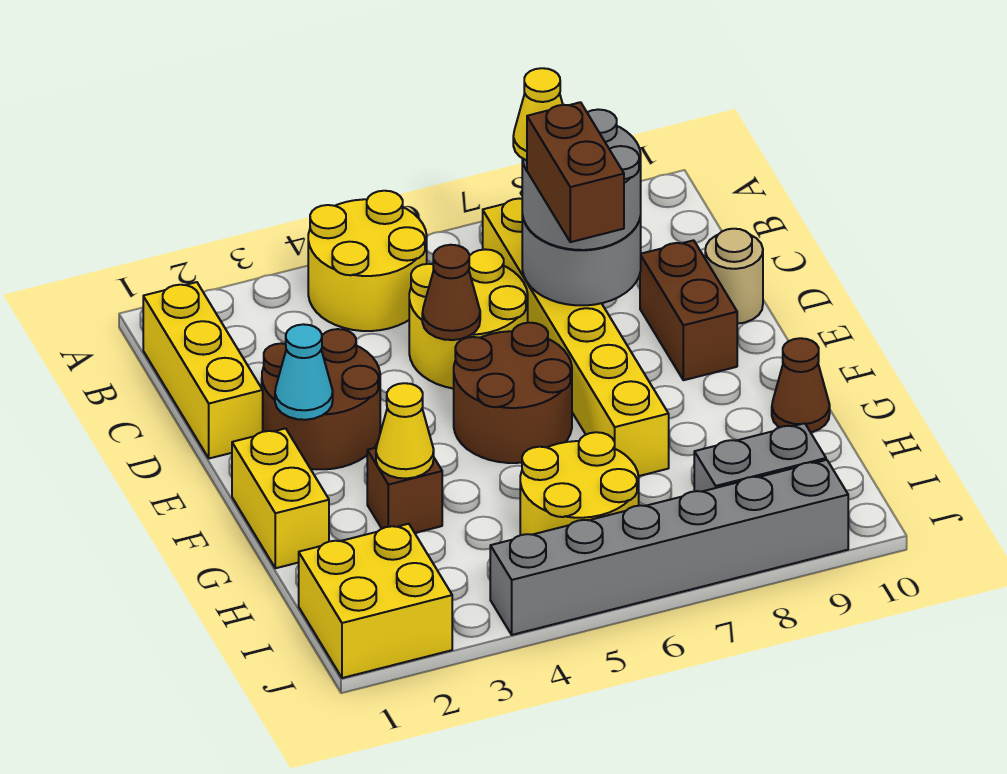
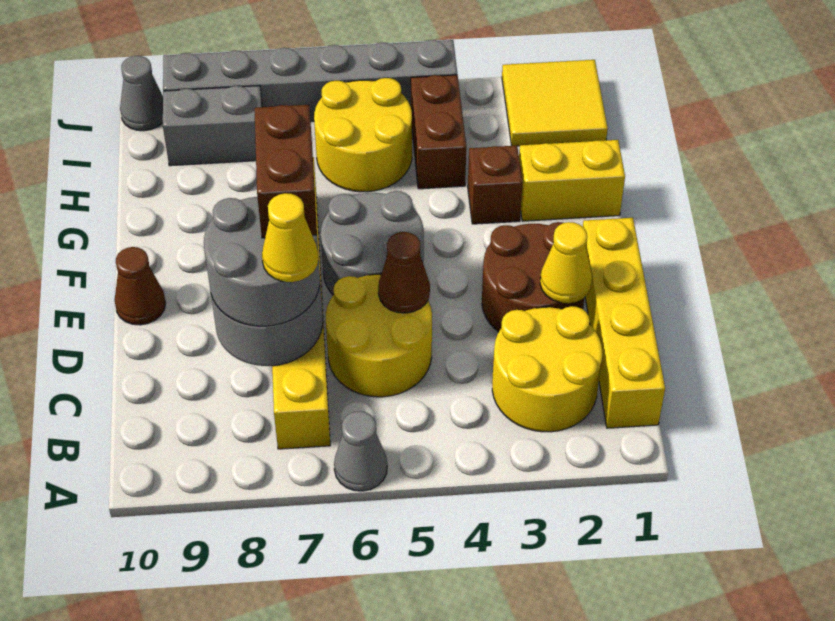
yellow round brick A4:B5 level 1 -> yellow round brick B2:C3 level 1
none -> grey cone A6 level 1
yellow brick B1:D1 level 1 -> yellow brick B1:E1 level 1
brown brick D9:E9 level 1 -> brown brick H4:I4 level 1
tan round brick D10 level 1 -> none
cyan cone E2 level 2 -> none
brown round brick E5:F6 level 1 -> grey round brick E5:F6 level 1
yellow brick F1:G1 level 1 -> yellow brick G1:G2 level 1
yellow cone G3 level 2 -> yellow cone D2 level 2
brown cone G10 level 1 -> brown cone E10 level 1
yellow brick I1:J2 level 1 -> yellow tile I1:J2 level 1
none -> grey cone J10 level 1

